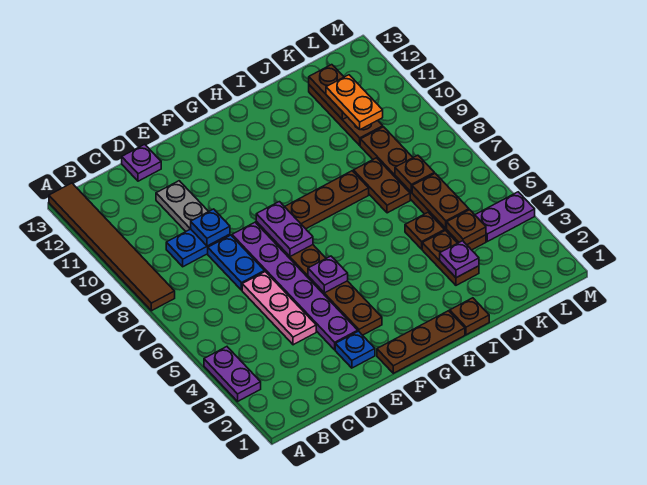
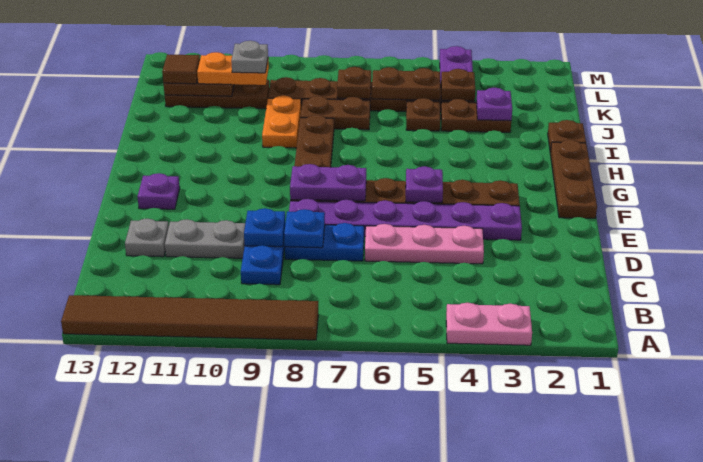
purple plate A3:A4 level 1 -> pink plate A3:A4 level 1
none -> grey plate D12 level 1
purple plate D13 level 1 -> purple plate F12 level 1
blue plate E2 level 1 -> blue plate D8 level 2
none -> orange plate I9:J9 level 1
none -> grey plate K10 level 4
none -> brown tile K12 level 3

